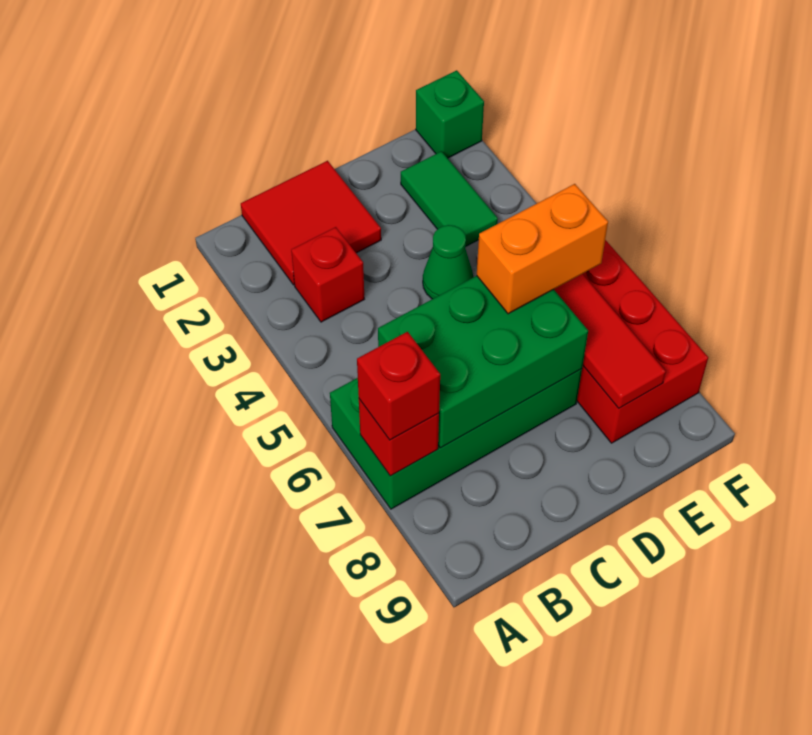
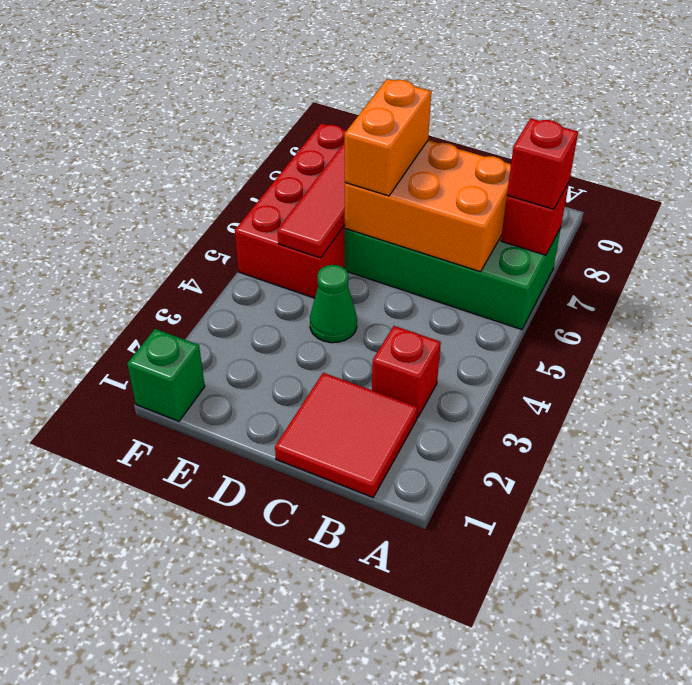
green brick B6:D7 level 2 -> orange brick B6:D7 level 2
orange brick D6:E6 level 3 -> orange brick D6:D7 level 3
green tile E2:E3 level 1 -> none

